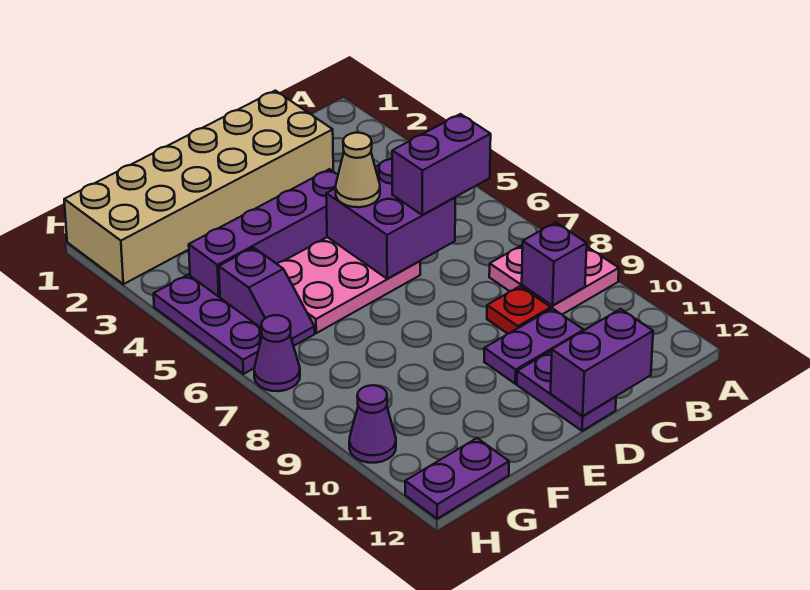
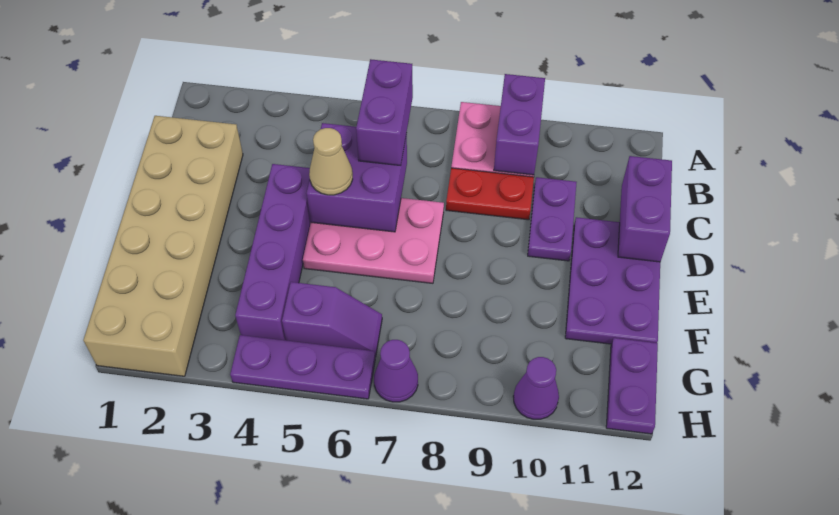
purple brick B9 level 2 -> purple brick A9:B9 level 2
red plate C9 level 1 -> red plate C8:C9 level 1
pink plate D5:F6 level 1 -> pink plate D5:E7 level 1
purple plate D11:D12 level 1 -> purple plate D11:F12 level 1

